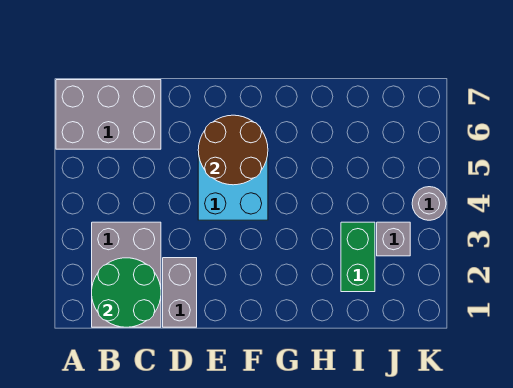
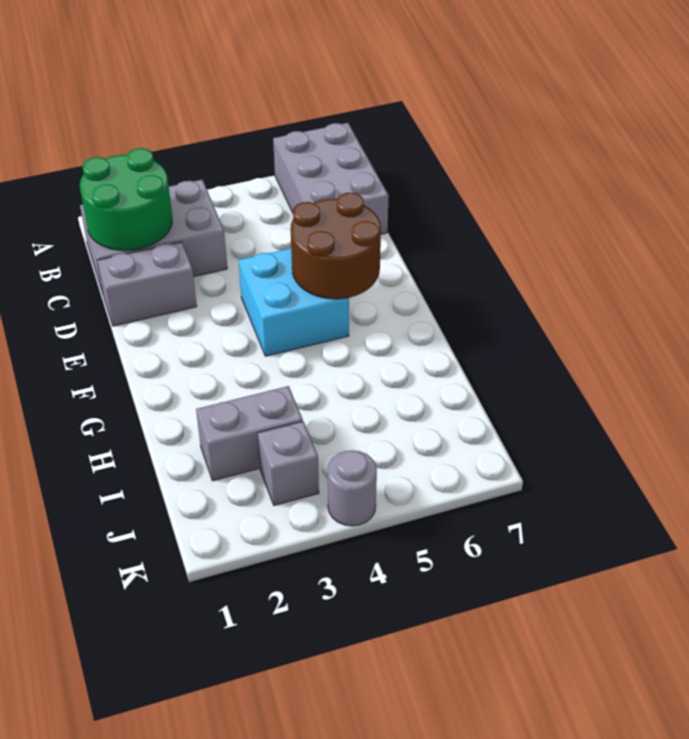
green brick I2:I3 level 1 -> grey brick I2:I3 level 1

